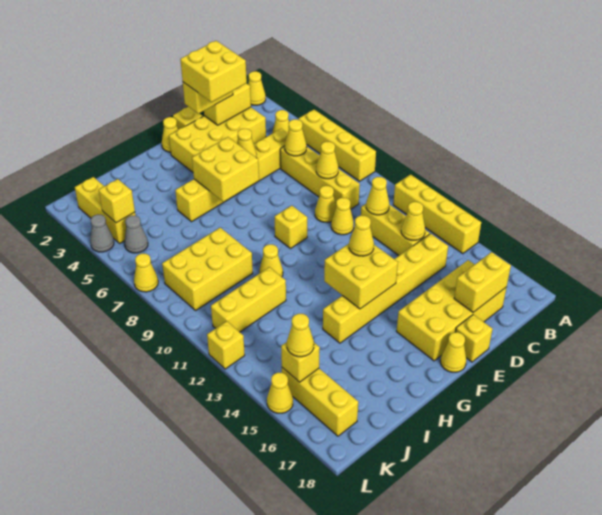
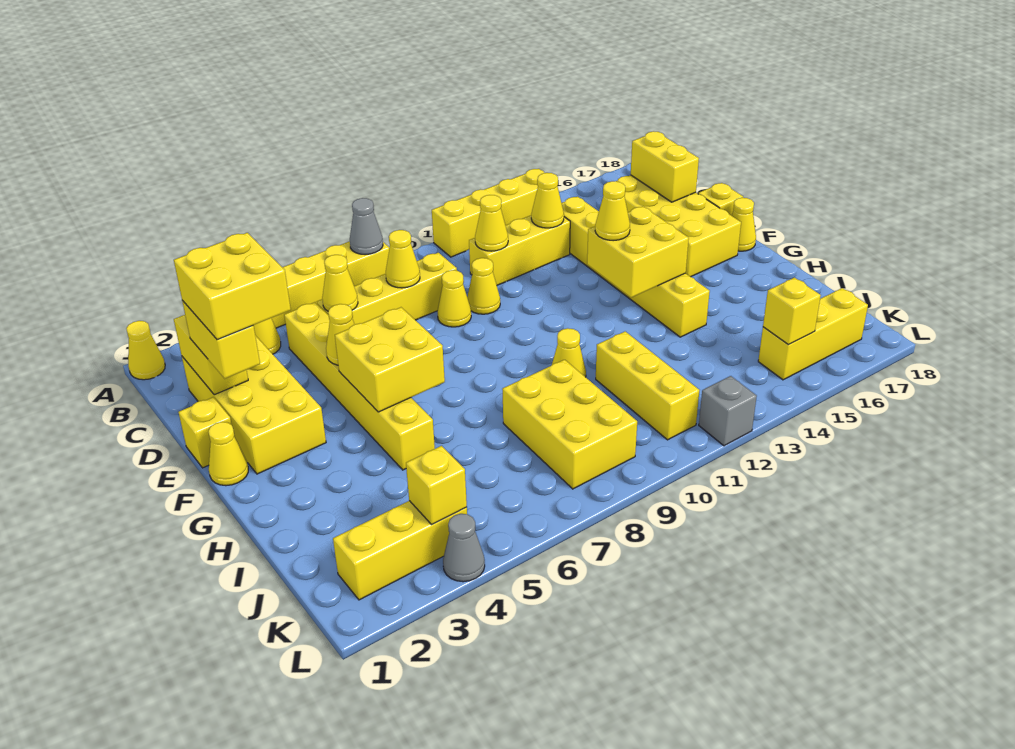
yellow brick F9 level 1 -> none
grey cone K5 level 1 -> grey cone A8 level 2
yellow cone K15 level 3 -> none
yellow cone L7 level 1 -> none
yellow brick L12 level 1 -> grey brick L12 level 1
yellow cone L15 level 1 -> none

